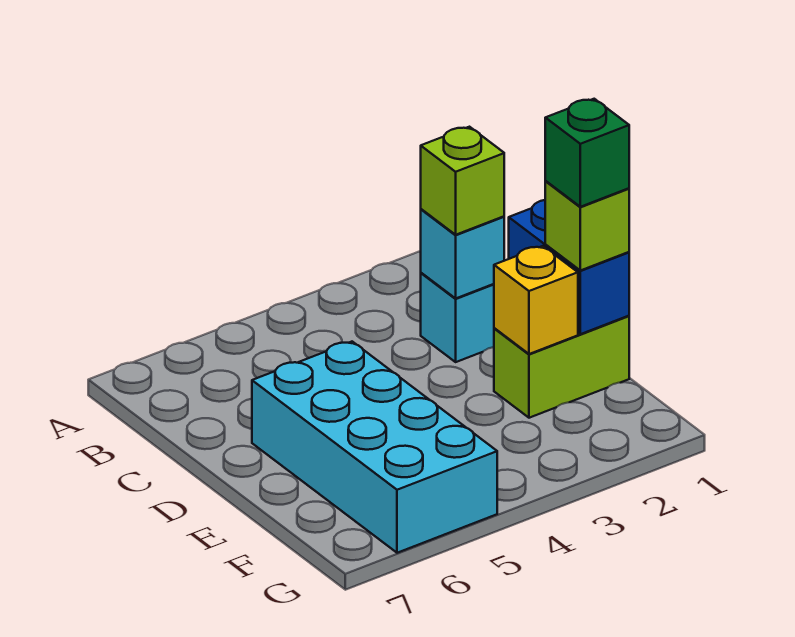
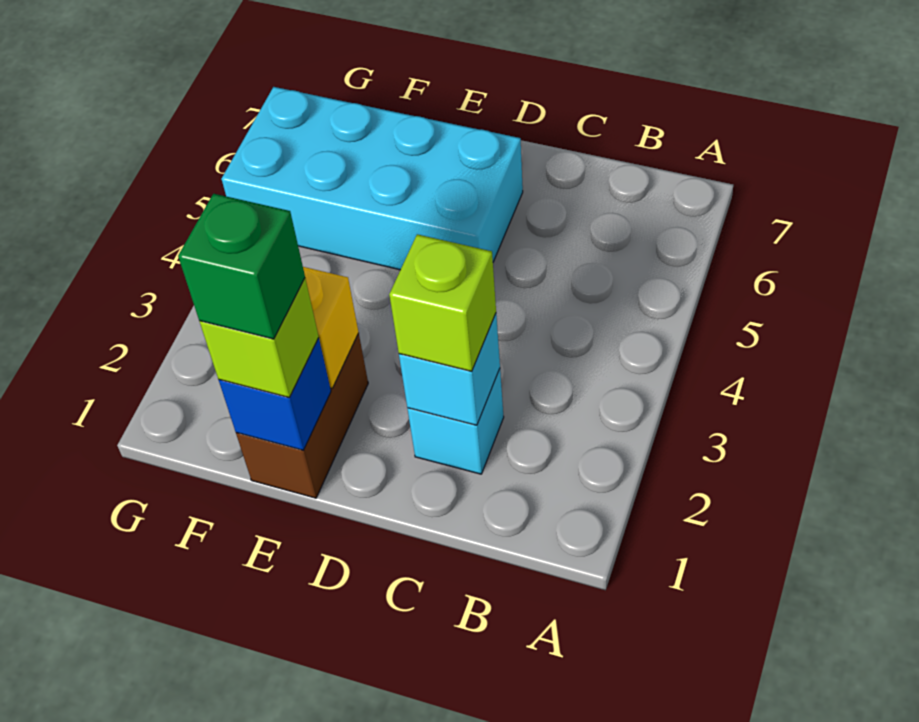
blue brick D1:E1 level 2 -> blue brick E1 level 2
lime brick E1:E2 level 1 -> brown brick E1:E2 level 1

